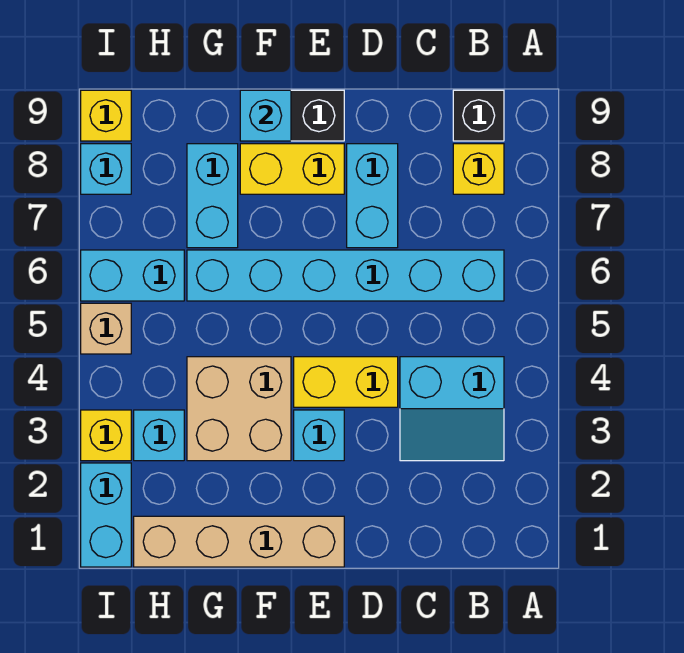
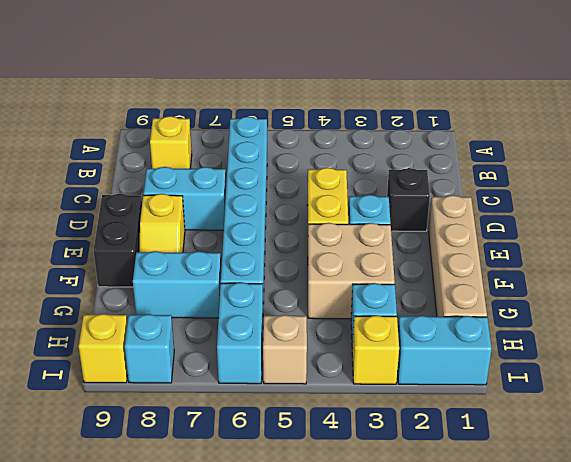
cyan slope B3:C4 level 1 top 4 -> none
black brick B9 level 1 -> black brick D2 level 1
yellow brick E8:F8 level 1 -> yellow slope E8:F8 level 1 top E
cyan brick F9 level 2 -> none

